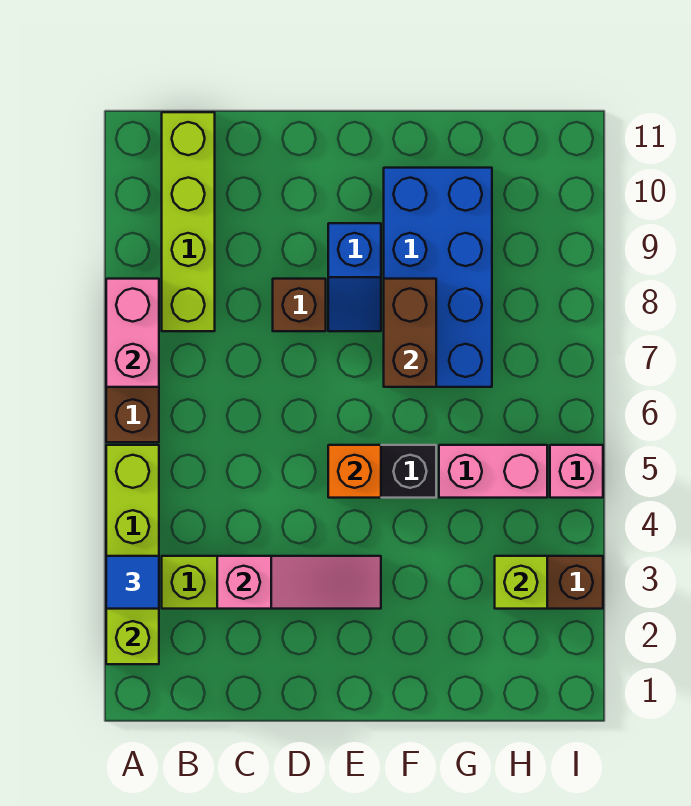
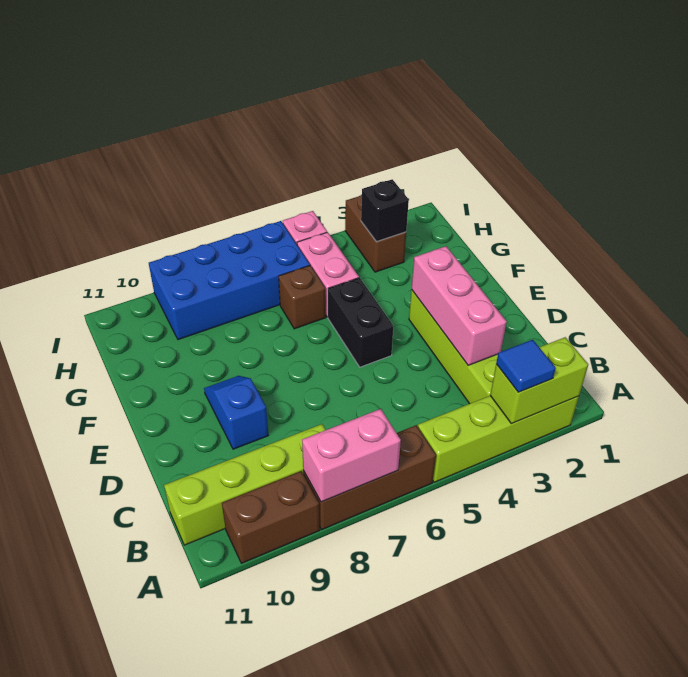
pink slope C3:E3 level 2 top C -> pink brick C3:E3 level 2
brown brick D8 level 1 -> brown brick G6 level 1
orange brick E5 level 2 -> none
blue slope E8:E9 level 1 top 9 -> blue slope D9:E9 level 1 top D
blue brick F7:G10 level 1 -> blue brick H6:I9 level 1
brown brick F7:F8 level 2 -> brown brick A9:A10 level 1
lime brick H3 level 2 -> black brick H3 level 2

